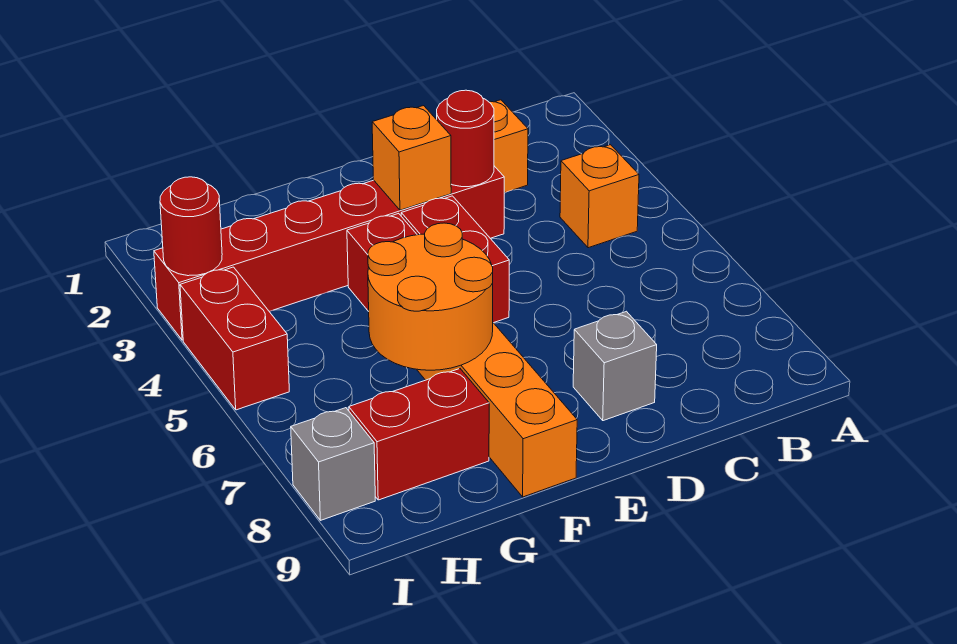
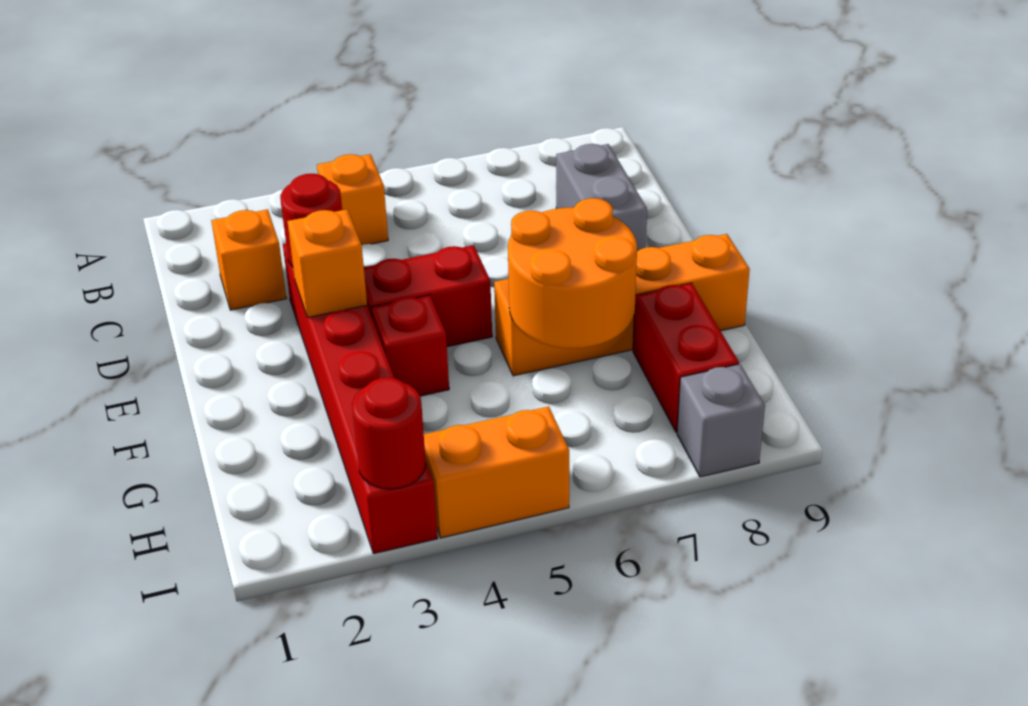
grey brick D8 level 1 -> grey brick C8:D8 level 1
red brick I4:I5 level 1 -> orange brick I4:I5 level 1

